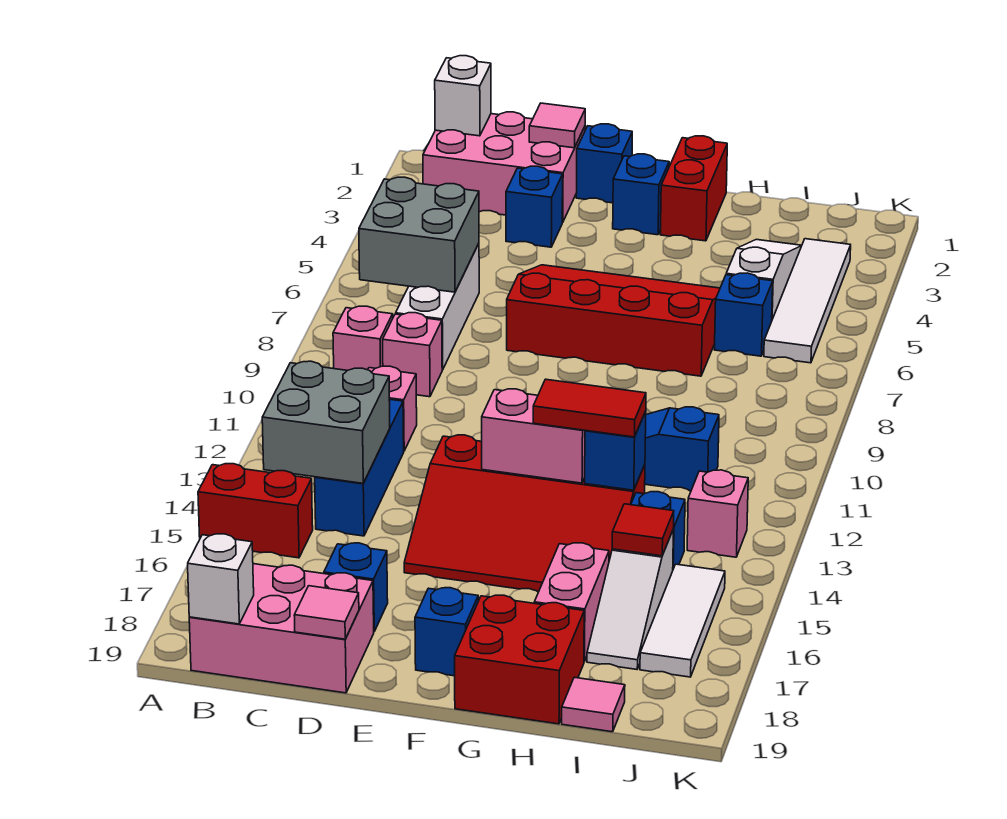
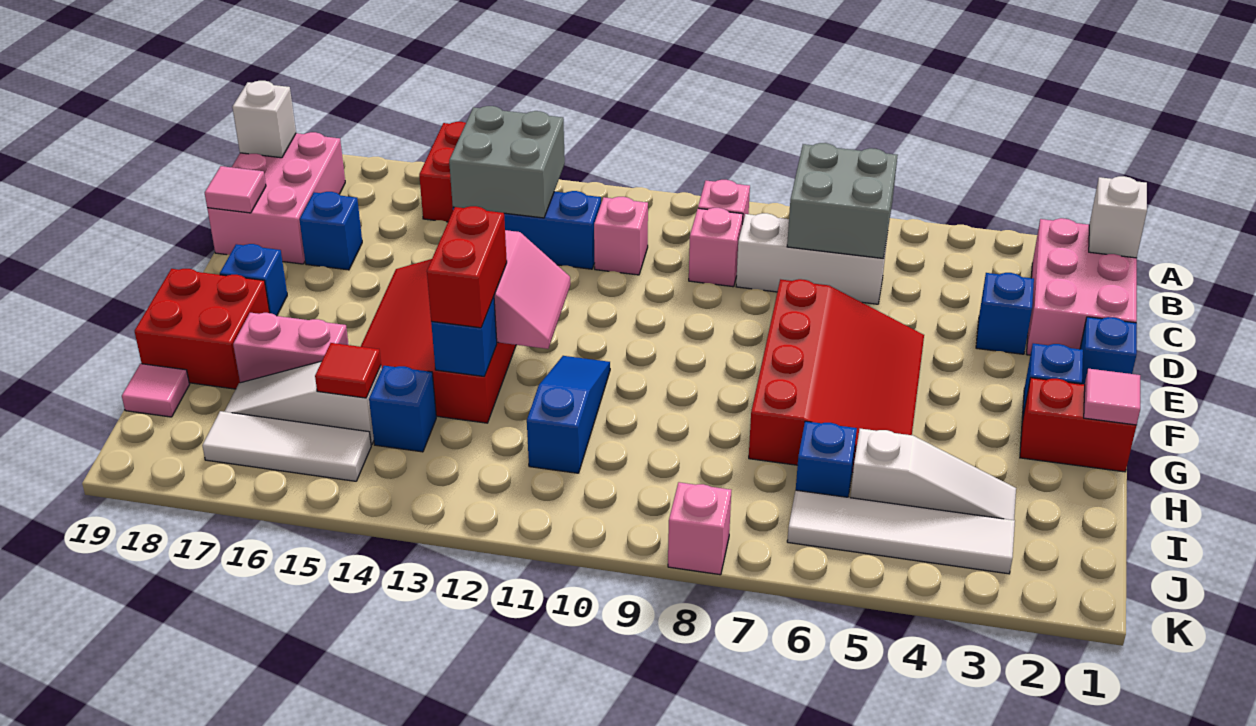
pink tile D1 level 2 -> pink tile G1 level 2
red tile G13:H13 level 3 -> red brick G13:H13 level 3
pink brick J13 level 1 -> pink brick K8 level 1

